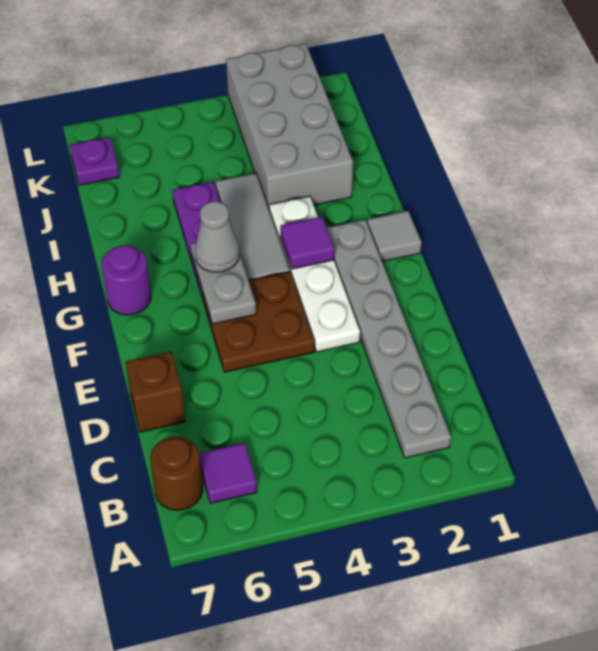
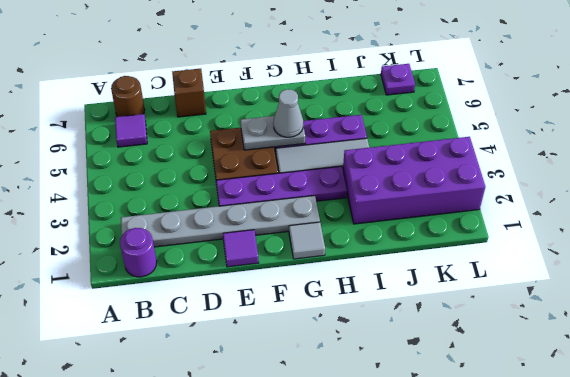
white plate E3:H3 level 1 -> purple plate E3:H3 level 1
purple tile G3 level 2 -> purple tile E1 level 1
purple round brick G7 level 1 -> purple round brick B1 level 1
grey brick I2:L3 level 1 -> purple brick I2:L3 level 1

